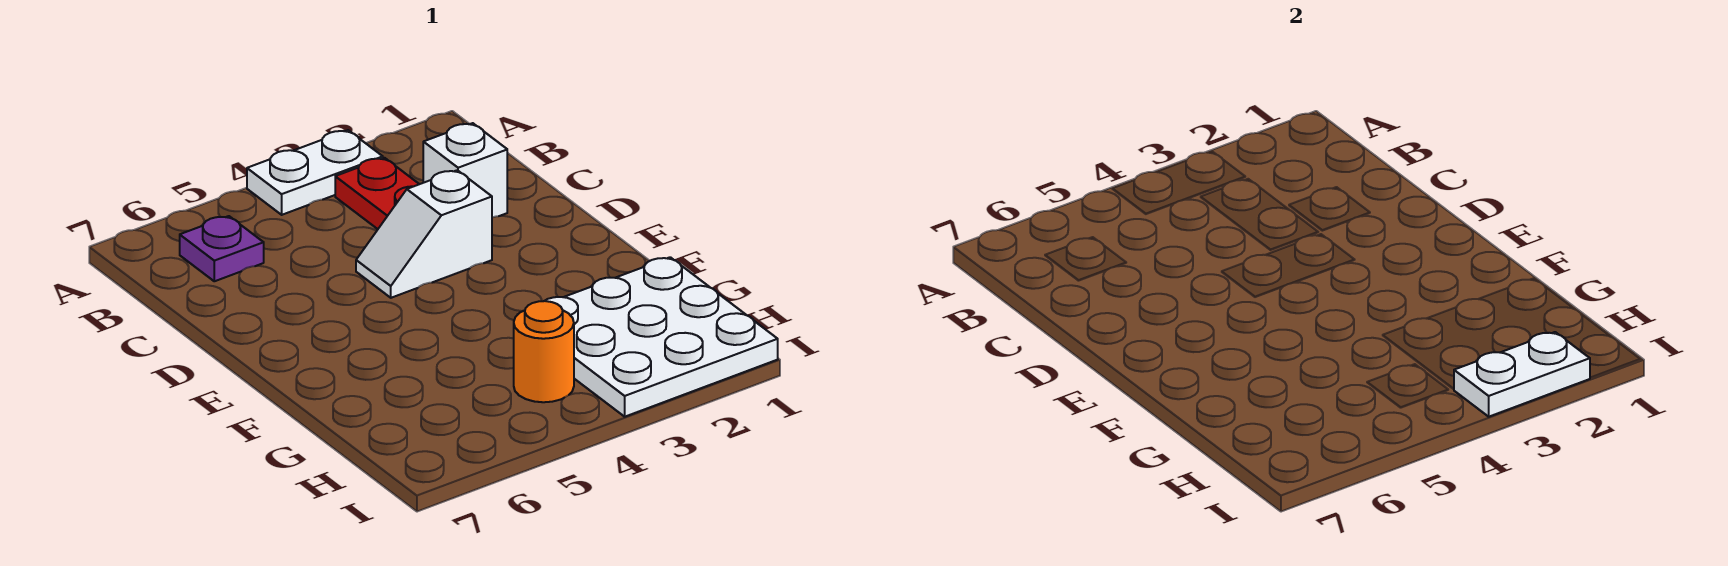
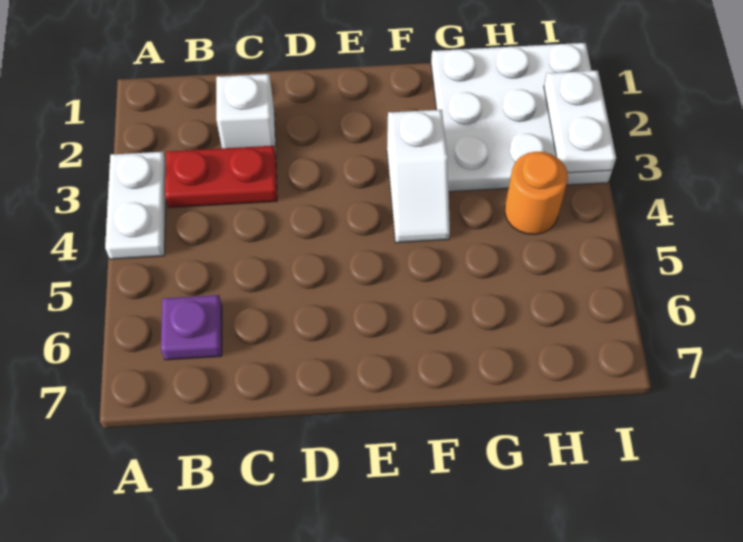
white slope D3:D4 level 1 top 3 -> white slope F3:F4 level 1 top 3

